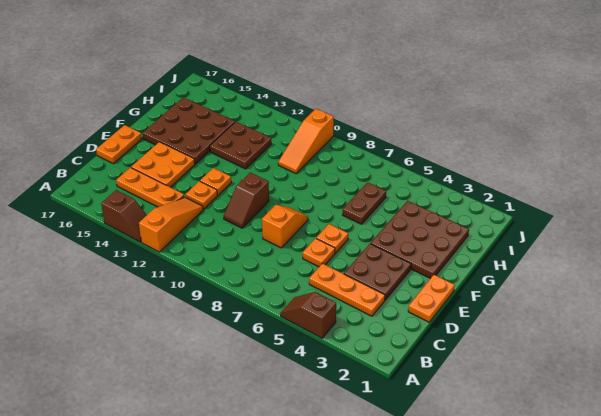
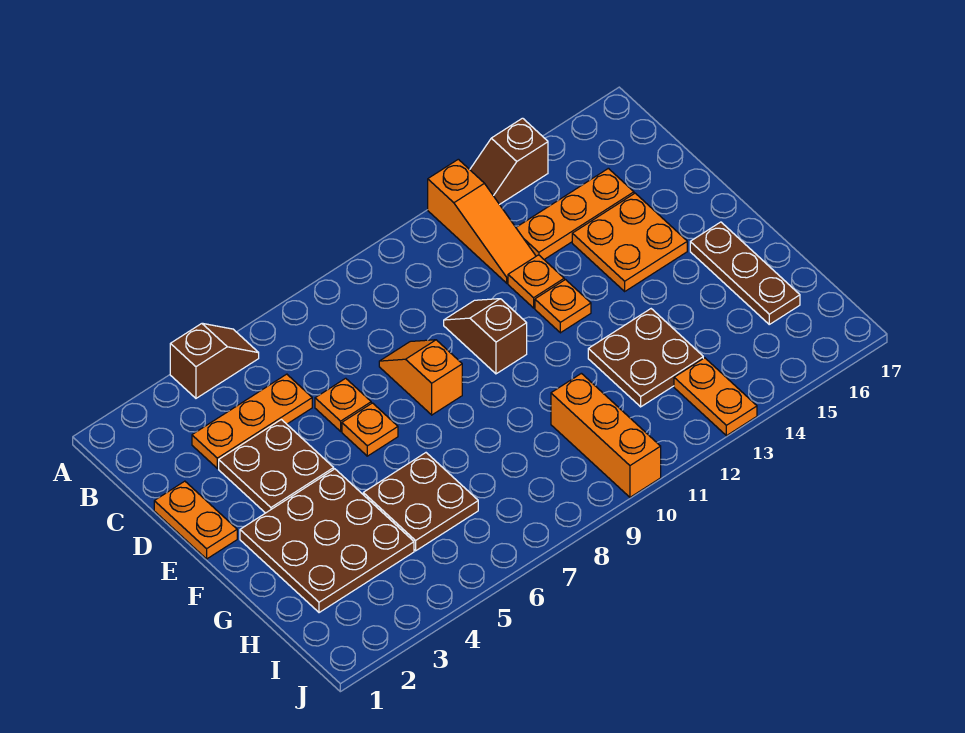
orange slope D8:E8 level 1 top D -> orange slope D8:E8 level 1 top E
orange plate D17:E17 level 1 -> orange plate I13:J13 level 1
brown plate F14:H16 level 1 -> brown plate F16:H16 level 1
brown plate G6:H6 level 1 -> brown plate G5:H6 level 1
orange slope H10:J10 level 1 top J -> orange brick H10:J10 level 1

